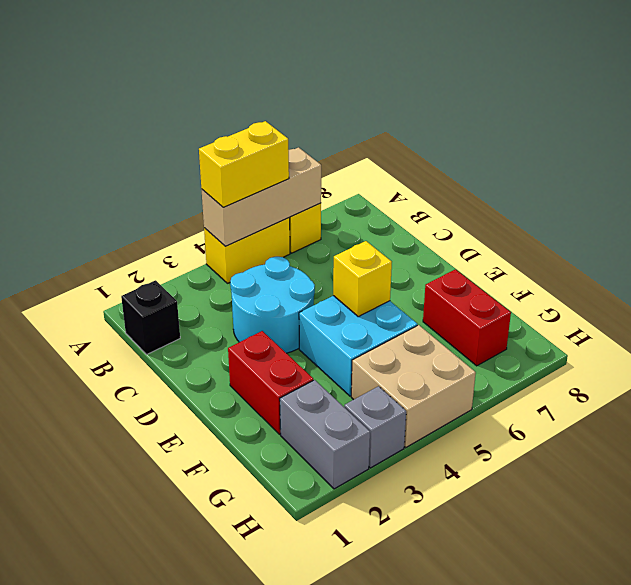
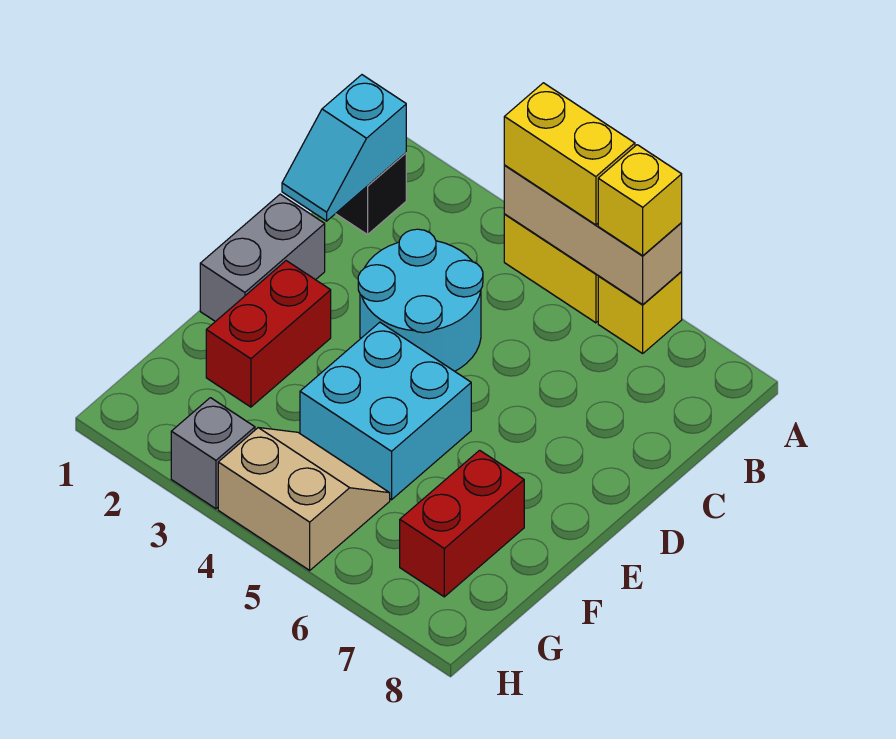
none -> cyan slope B1:C1 level 2 top B
yellow brick E5 level 2 -> yellow brick A6 level 3
grey brick G2:H2 level 1 -> grey brick D1:E1 level 1
tan brick G4:H5 level 1 -> tan slope G4:H5 level 1 top H

